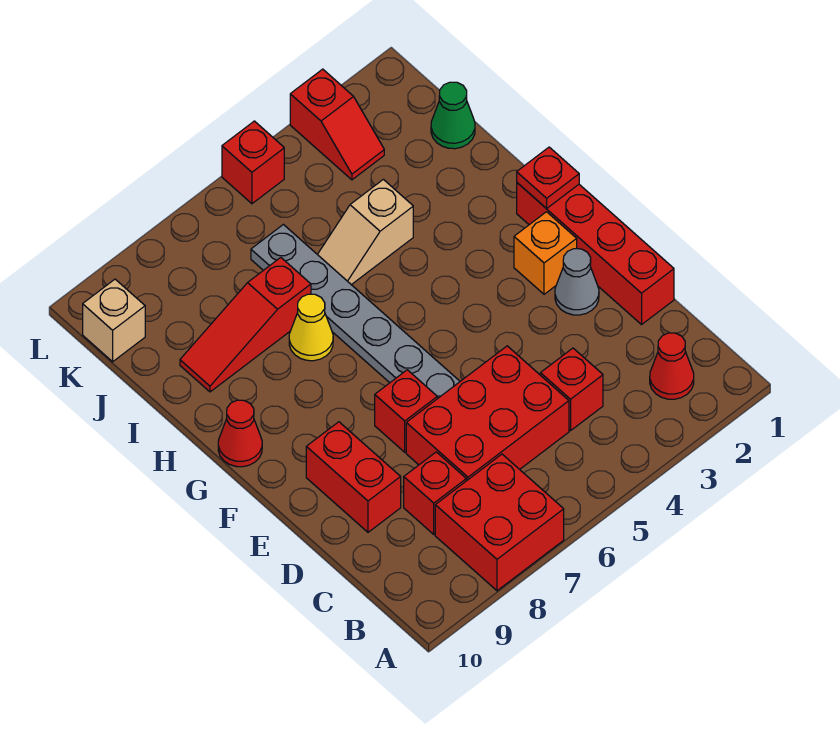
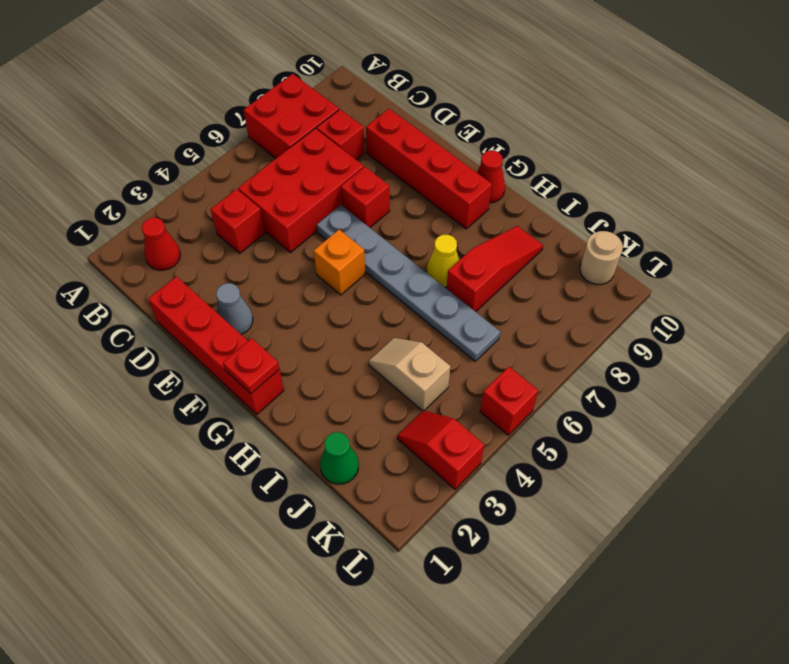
red brick D9:E9 level 1 -> red brick D9:G9 level 1
orange brick F2 level 1 -> orange brick F5 level 1
tan slope I4:I5 level 1 top 4 -> tan slope I4:J4 level 1 top J
tan brick K10 level 1 -> tan round brick K10 level 1

